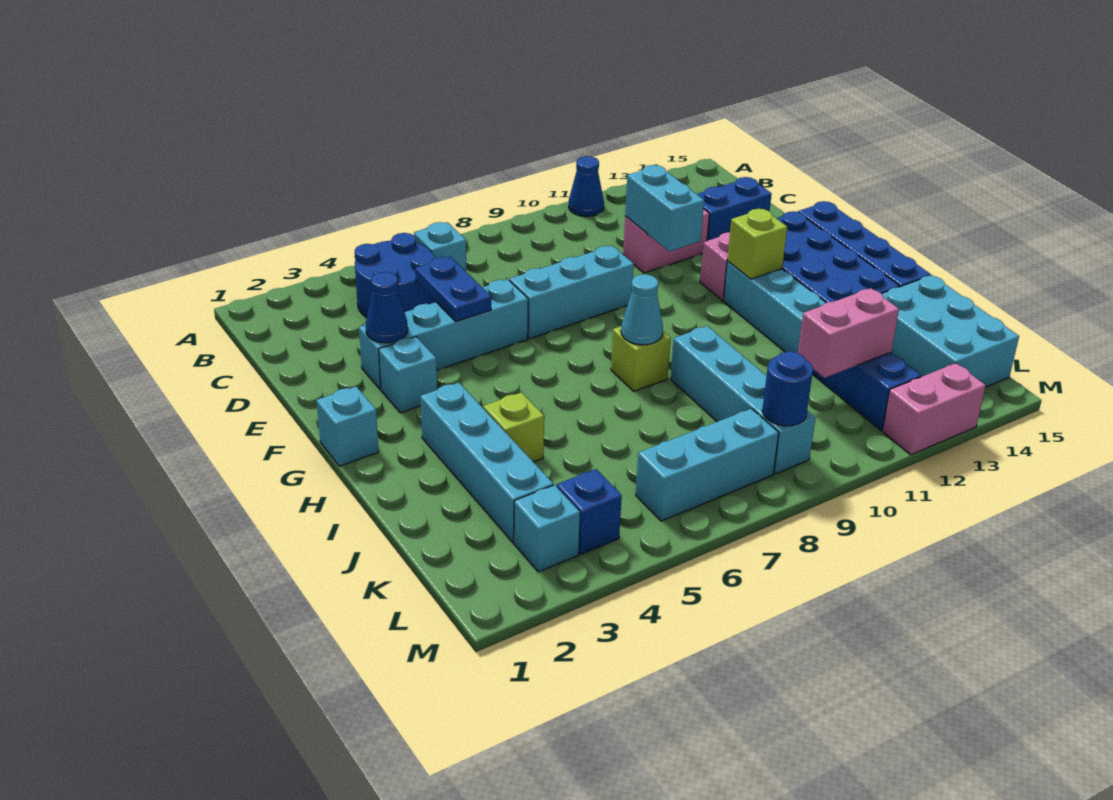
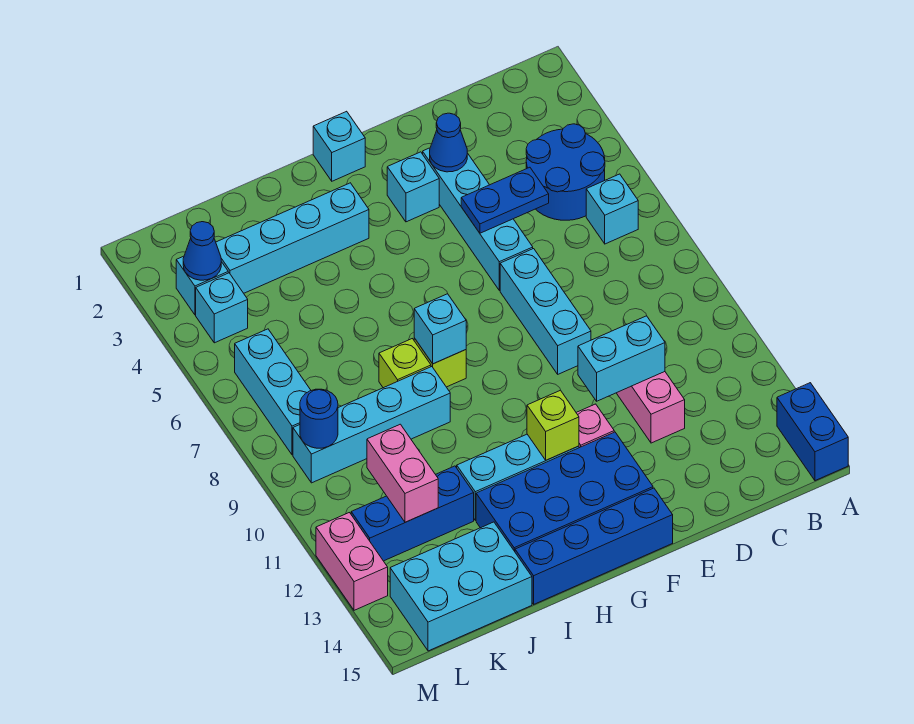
blue cone A11 level 1 -> blue cone L3 level 2
blue brick D13:D14 level 1 -> blue brick A14:A15 level 1
cyan cone H8 level 2 -> cyan brick H8 level 2
lime brick I4 level 1 -> lime brick I8 level 1
blue brick L4 level 1 -> cyan brick L4 level 1

